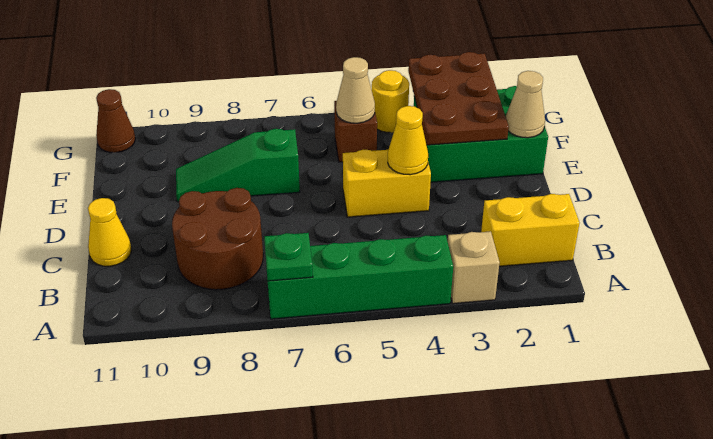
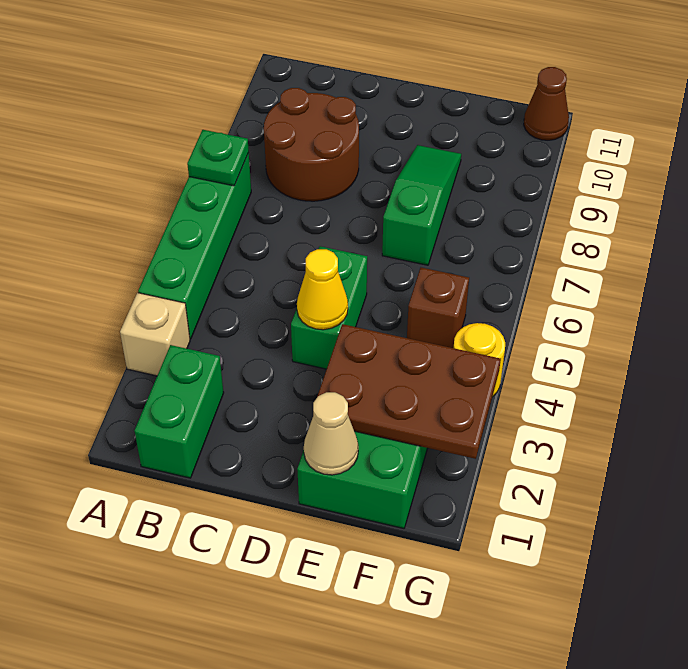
yellow brick B1:B2 level 1 -> green brick B1:B2 level 1
yellow cone C11 level 1 -> none
yellow brick D4:D5 level 1 -> green brick D4:D5 level 1
tan cone F5 level 2 -> none

